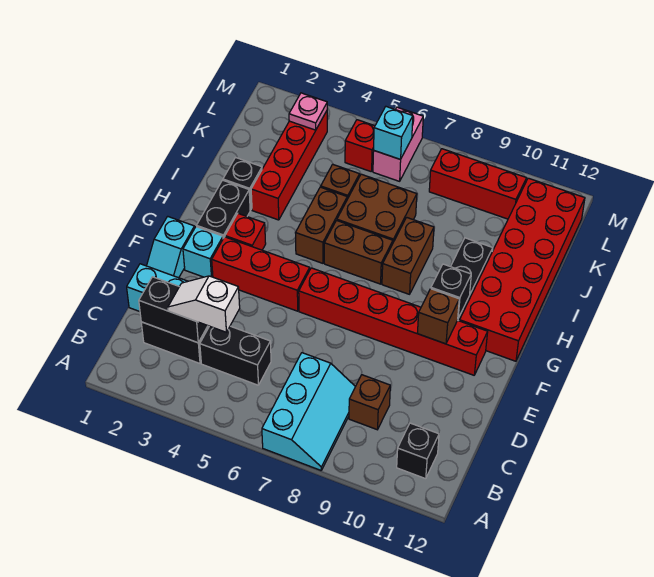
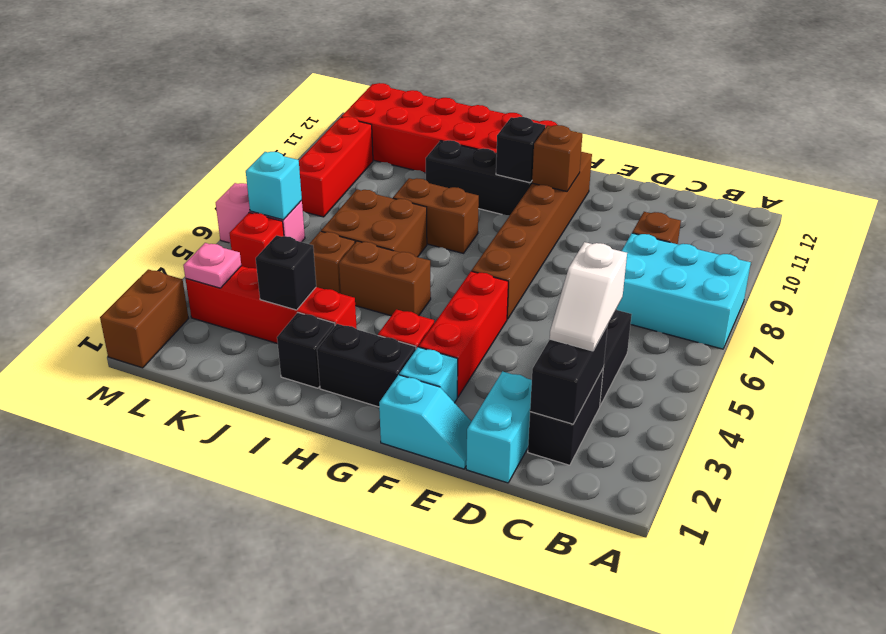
cyan slope A7:C8 level 1 top 7 -> cyan brick A7:C8 level 1
black brick B11 level 1 -> black brick J3 level 2
red brick F6:F11 level 1 -> brown brick F6:F11 level 1
brown brick H6:H7 level 1 -> brown brick M1:M2 level 1

